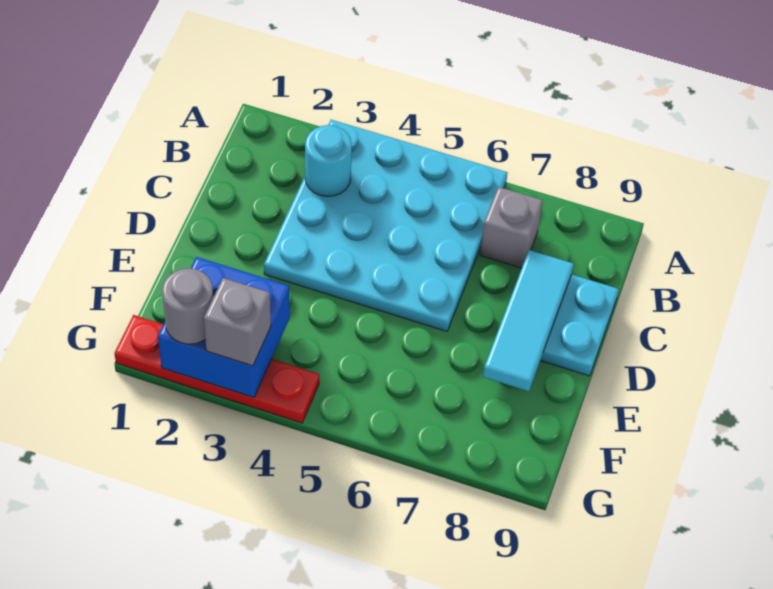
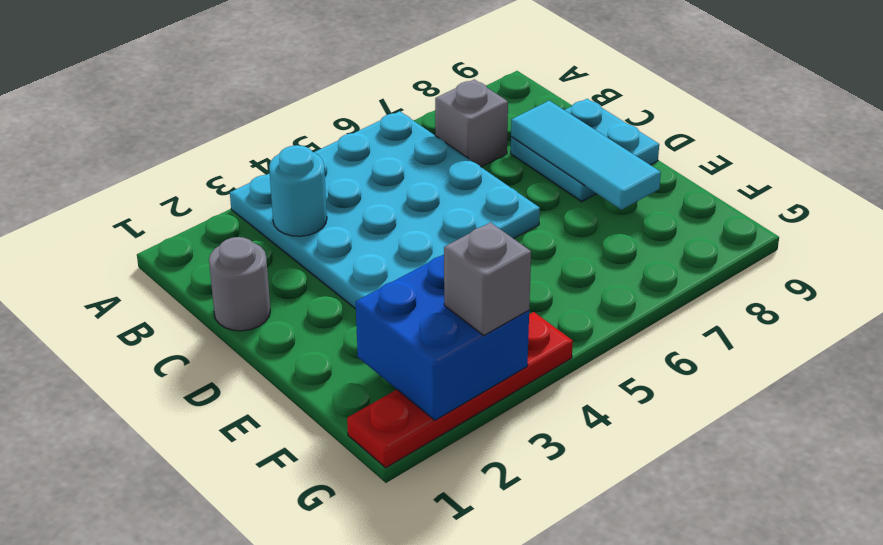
grey round brick G2 level 3 -> grey round brick C1 level 1

